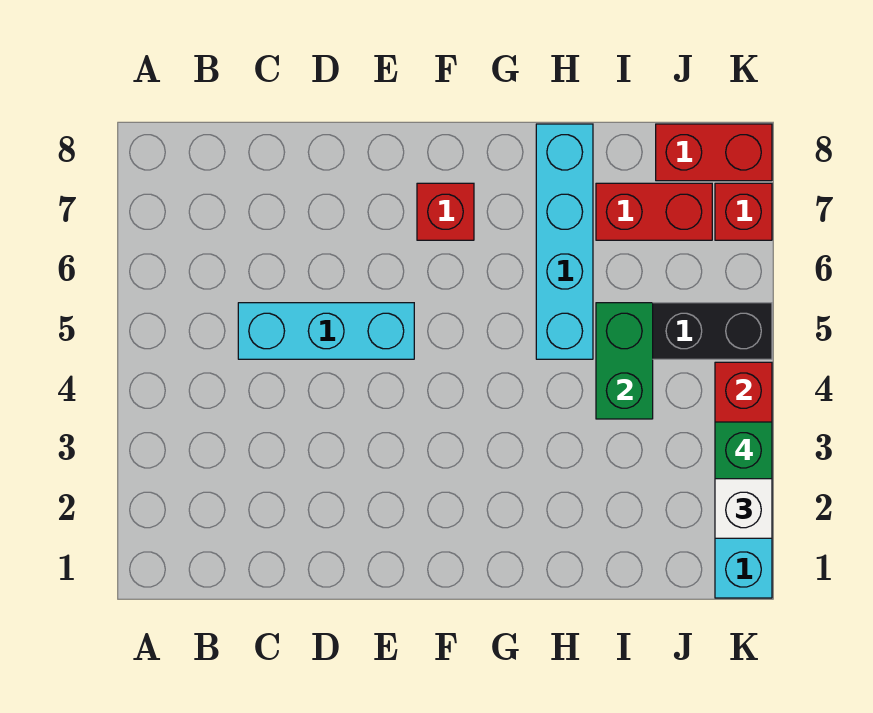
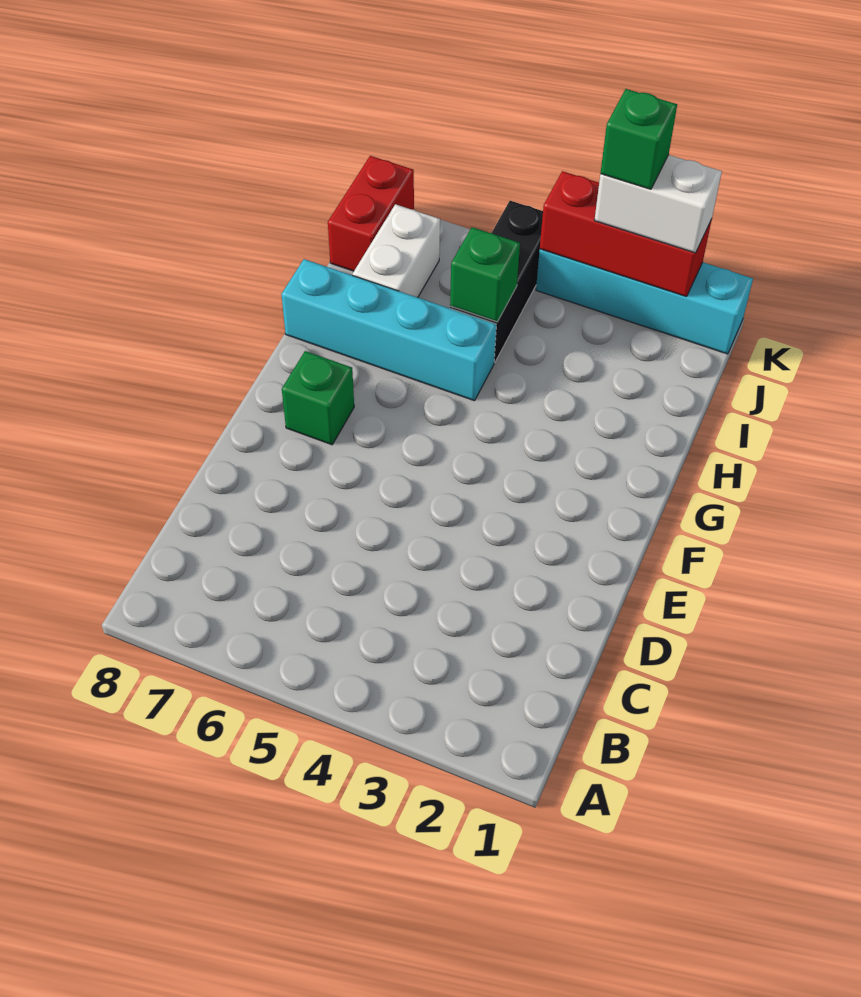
cyan brick C5:E5 level 1 -> none
red brick F7 level 1 -> green brick F7 level 1
green brick I4:I5 level 2 -> green brick I5 level 2
red brick I7:J7 level 1 -> white brick I7:J7 level 1
red brick K7 level 1 -> none

